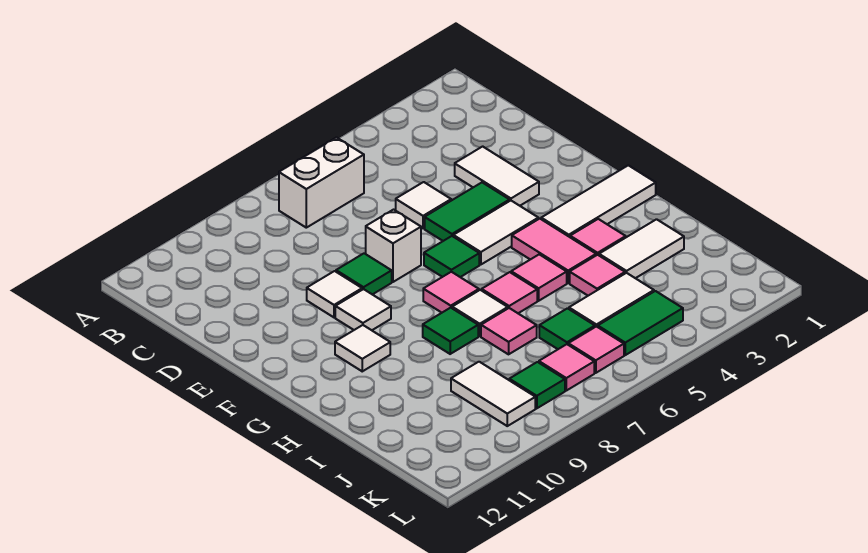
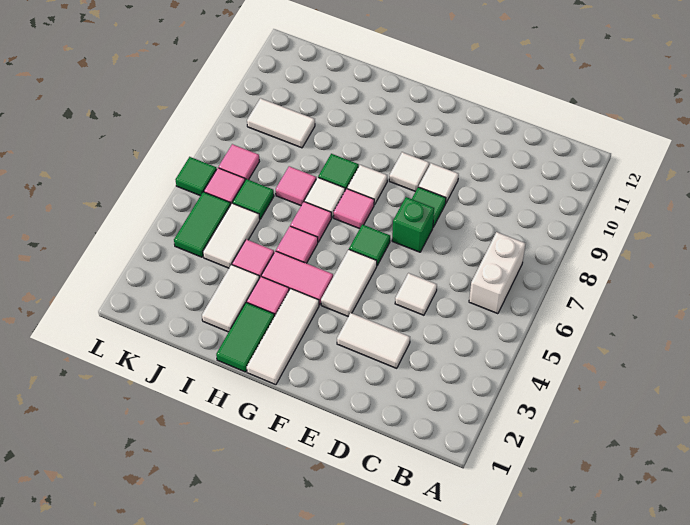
green tile E4:E5 level 1 -> green tile H1:H2 level 1
white brick E7 level 1 -> green brick E7 level 1
white tile G10 level 1 -> white tile G8 level 1
green tile K8 level 1 -> green tile L6 level 1

